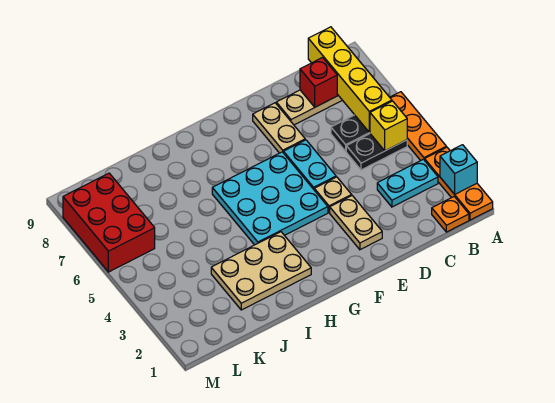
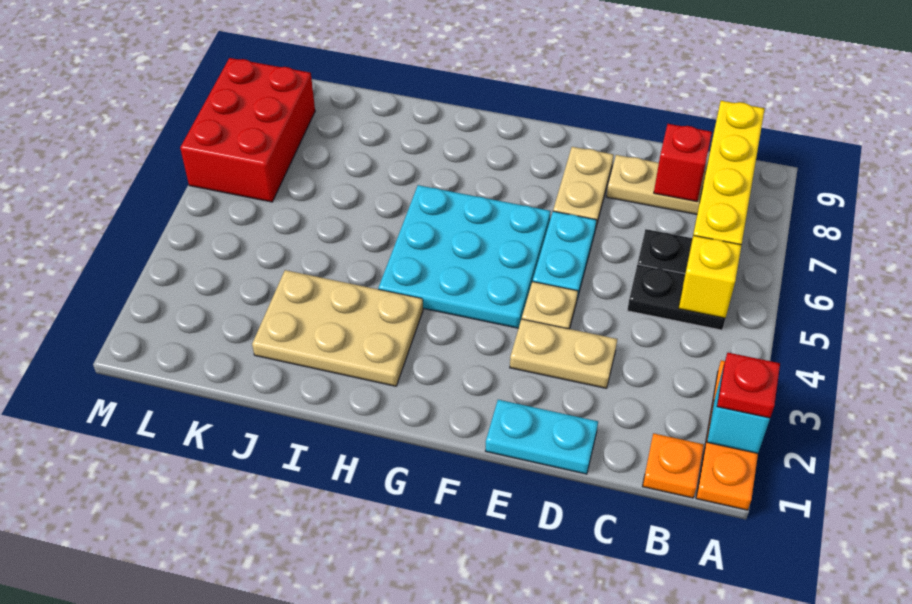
none -> red plate A2 level 3
orange plate A4:A6 level 1 -> none
cyan plate B3:C3 level 1 -> cyan plate D1:E1 level 1
tan plate E2:E3 level 1 -> tan plate D3:E3 level 1

